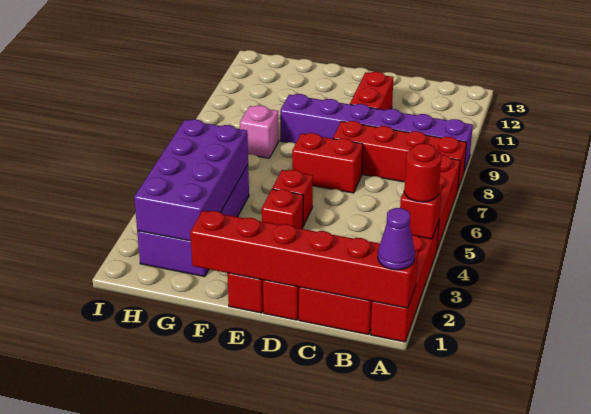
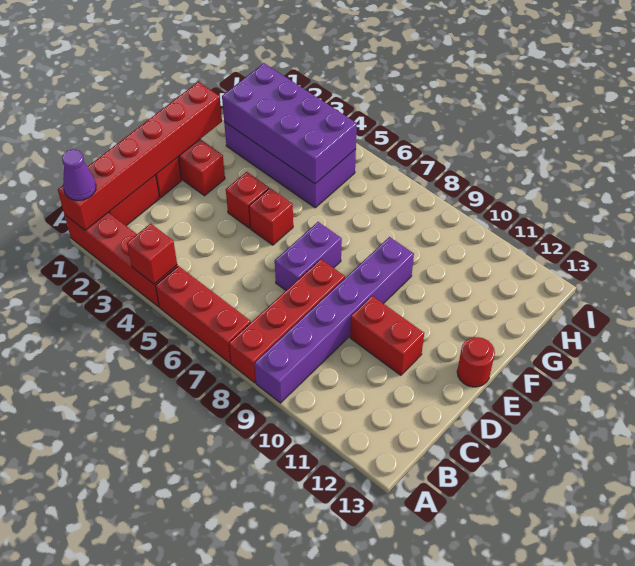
red round brick A4 level 3 -> red round brick E13 level 1
red brick D7:E7 level 1 -> purple brick D7:E7 level 1
pink brick G8 level 1 -> none

